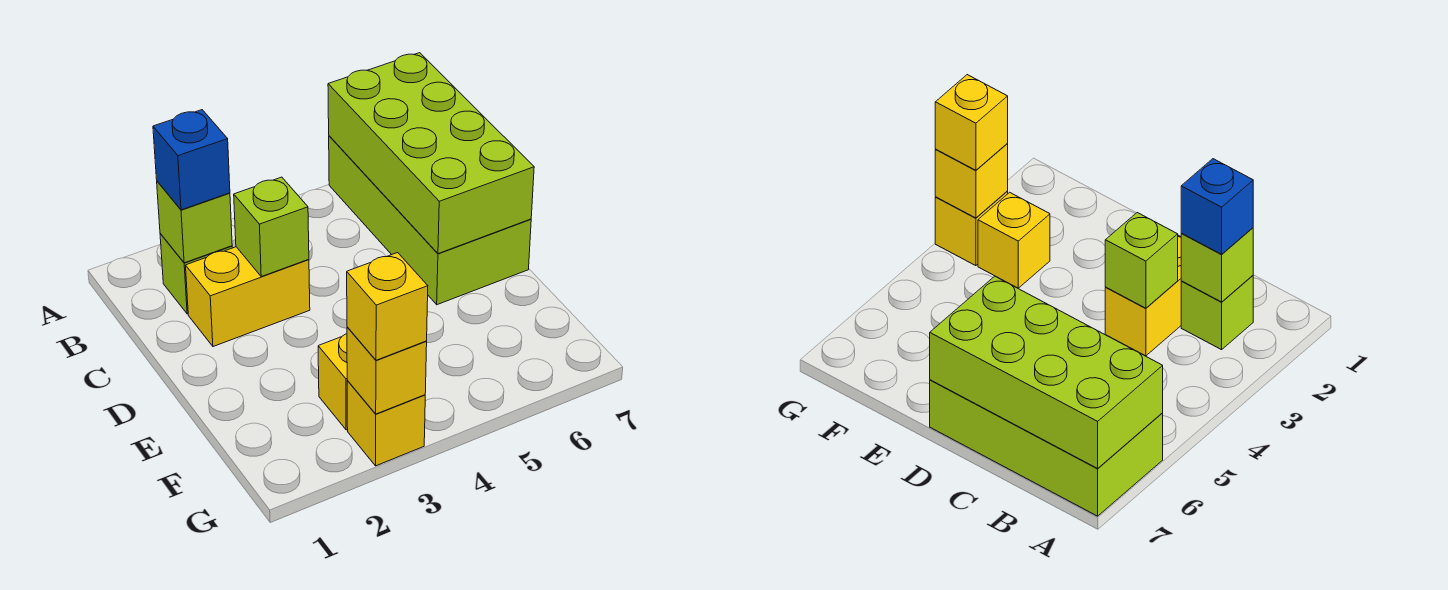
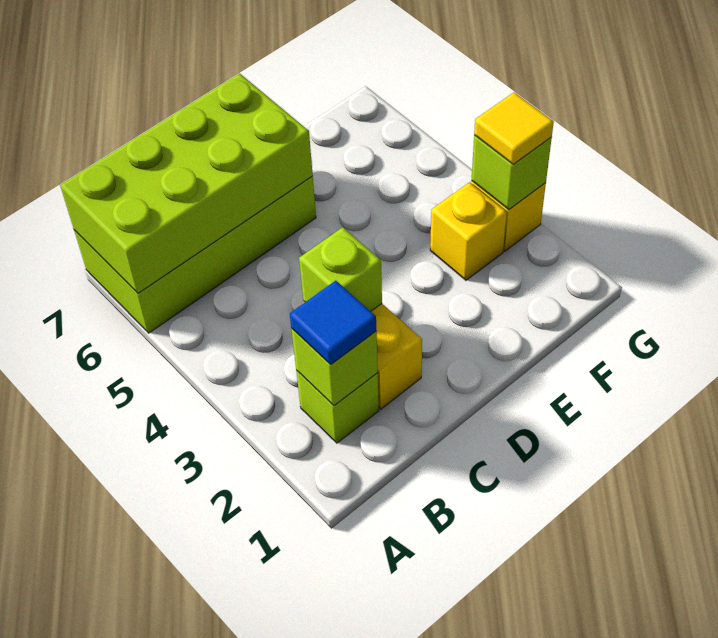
blue brick B2 level 3 -> blue tile B2 level 3
yellow brick G3 level 2 -> lime brick G3 level 2
yellow brick G3 level 3 -> yellow tile G3 level 3

